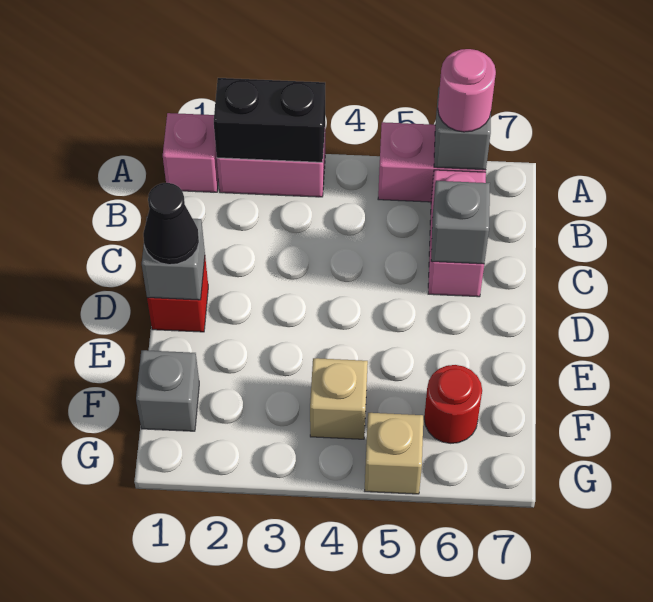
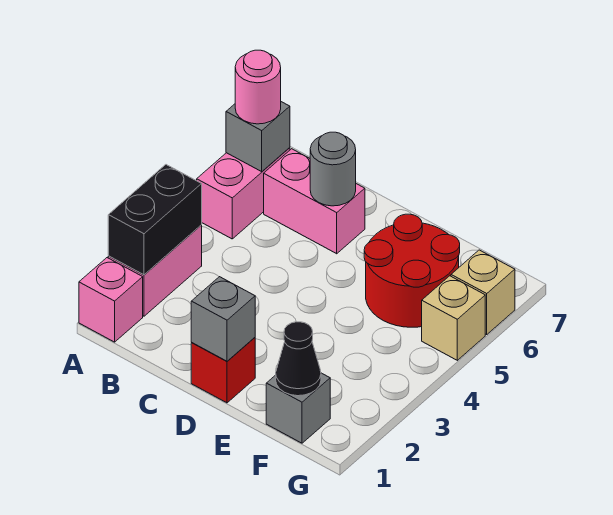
grey brick C6 level 2 -> grey round brick C6 level 2
black cone D1 level 3 -> black cone F1 level 2
tan brick F4 level 1 -> tan brick G6 level 1
red round brick F6 level 1 -> red round brick E5:F6 level 1

